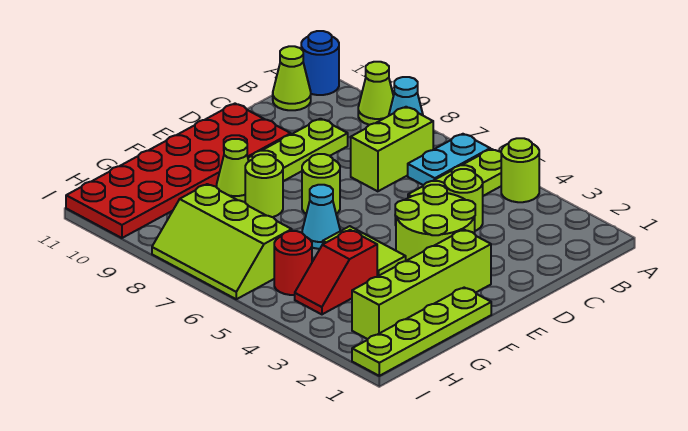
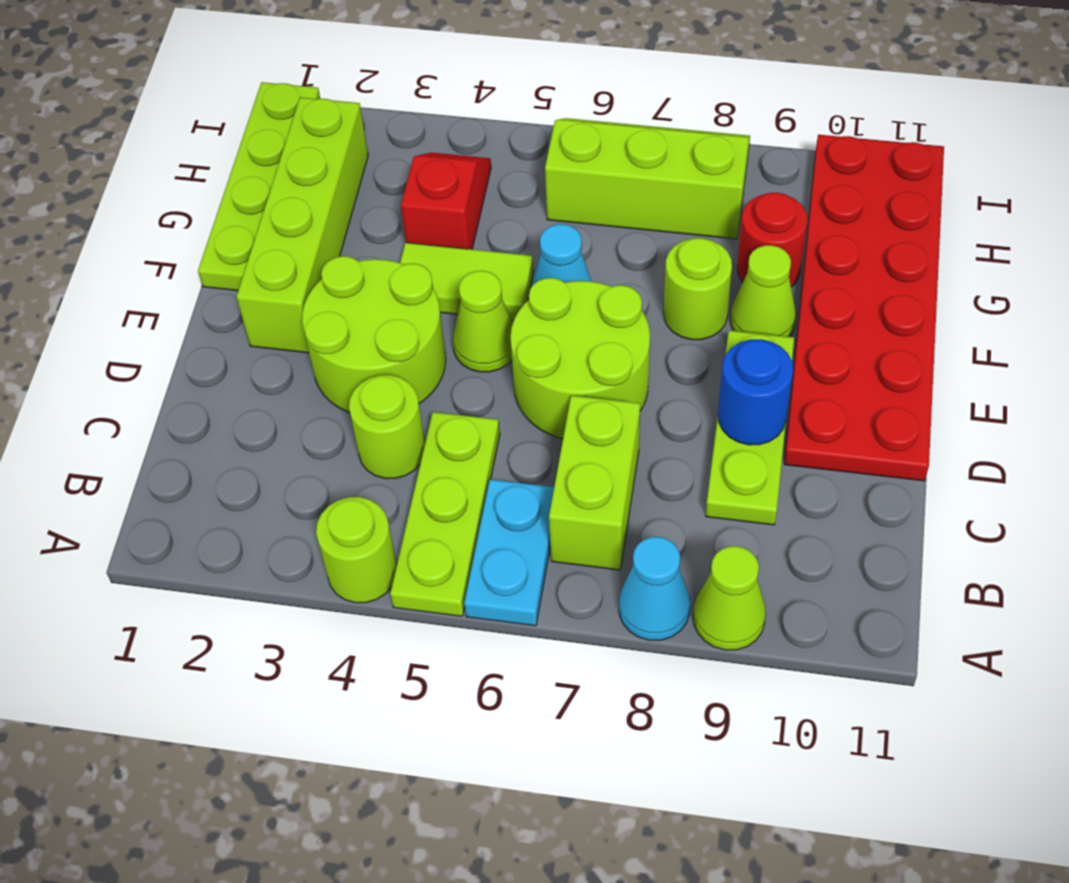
blue round brick A11 level 1 -> blue round brick D9 level 2
lime cone B11 level 1 -> lime cone E5 level 1
lime round brick E7 level 1 -> lime round brick D6:E7 level 1
red round brick H5 level 1 -> red round brick G9 level 1

